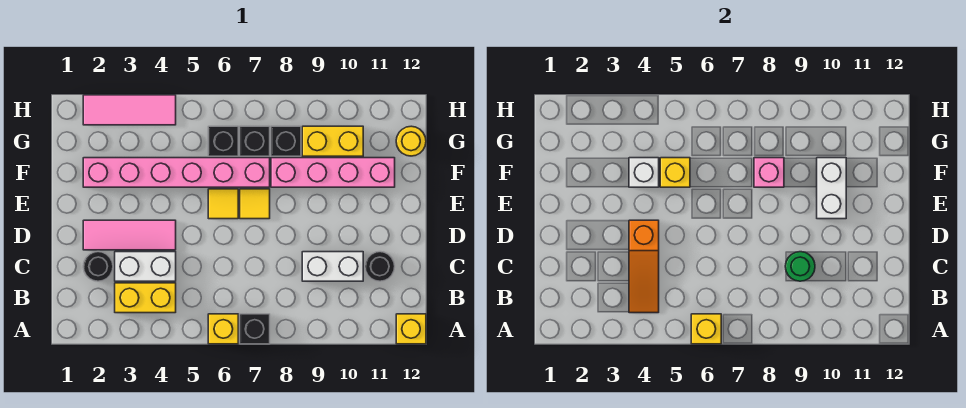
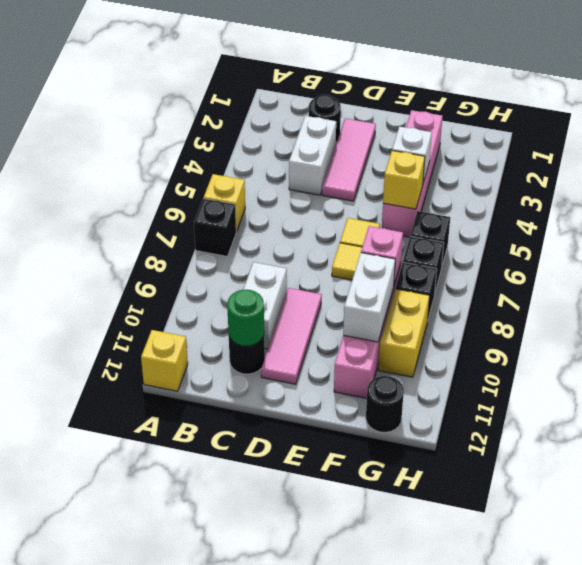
yellow brick A6 level 2 -> none
yellow brick B3:B4 level 1 -> none
orange slope B4:D4 level 2 top D -> none
green round brick C9 level 2 -> green round brick C11 level 2
white brick E10:F10 level 2 -> white brick F9:F10 level 2
pink brick F2:F7 level 1 -> pink brick F2:F5 level 1
yellow round brick G12 level 1 -> black round brick G12 level 1
pink tile H2:H4 level 1 -> pink tile D9:D11 level 1

